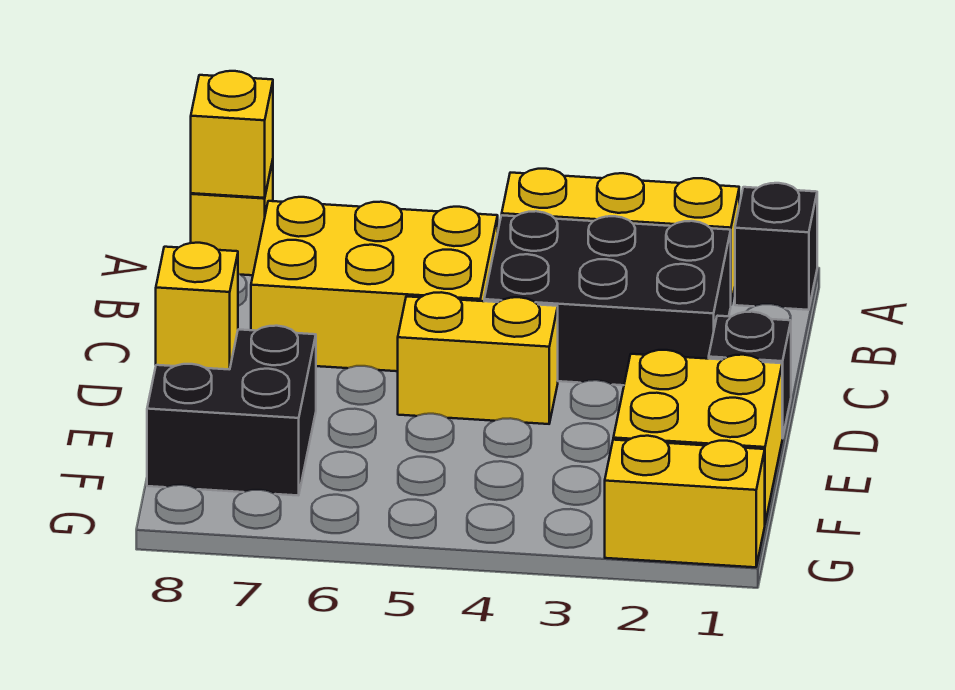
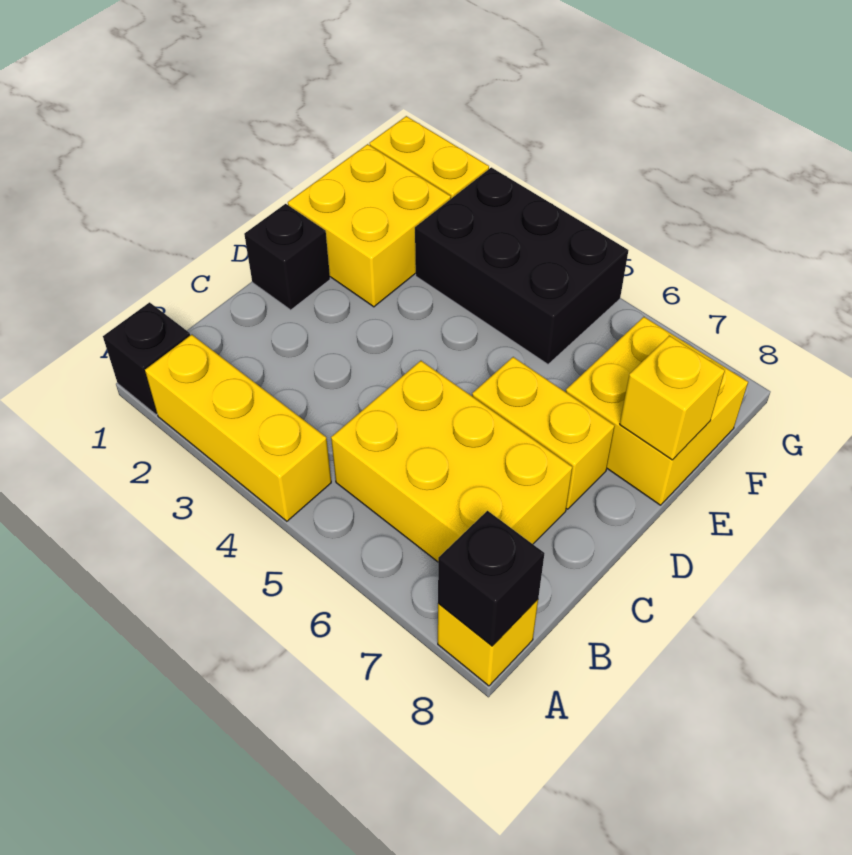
yellow brick A8 level 2 -> black brick A8 level 2
black brick B2:C4 level 1 -> black brick F3:G5 level 1
yellow brick D4:D5 level 1 -> yellow brick D6:D7 level 1
black brick E7:F8 level 1 -> yellow brick E7:F8 level 1

